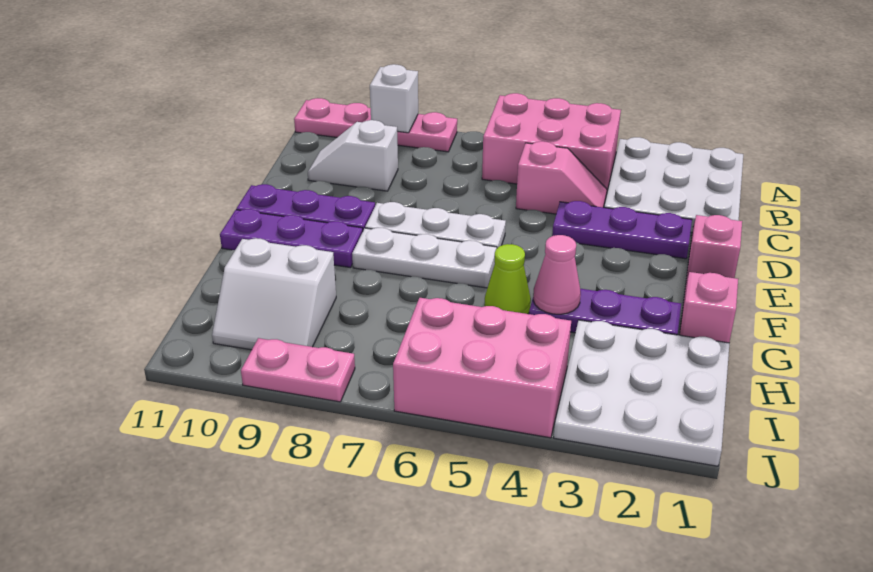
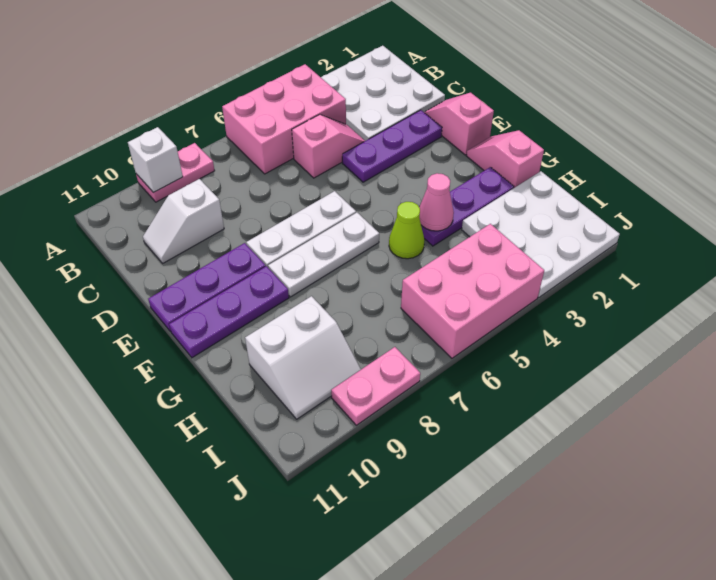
pink plate A8:A11 level 1 -> pink plate A8:A9 level 1

